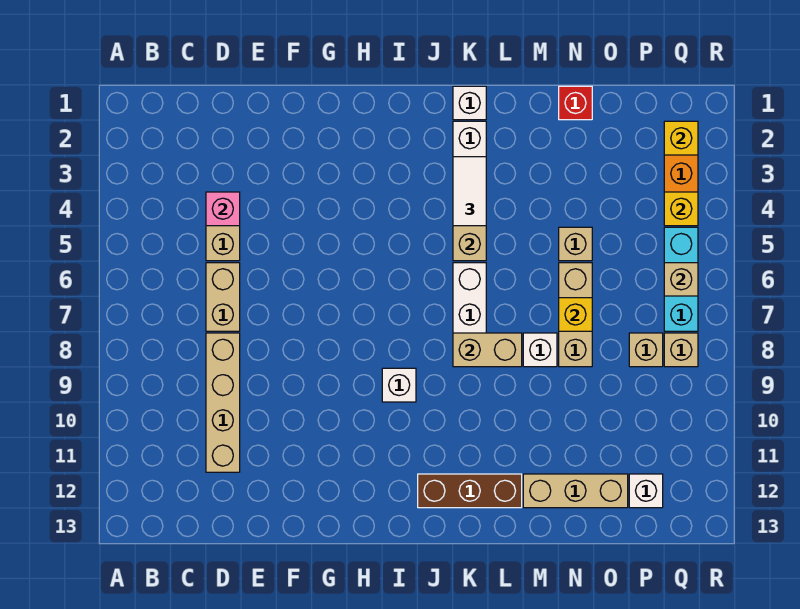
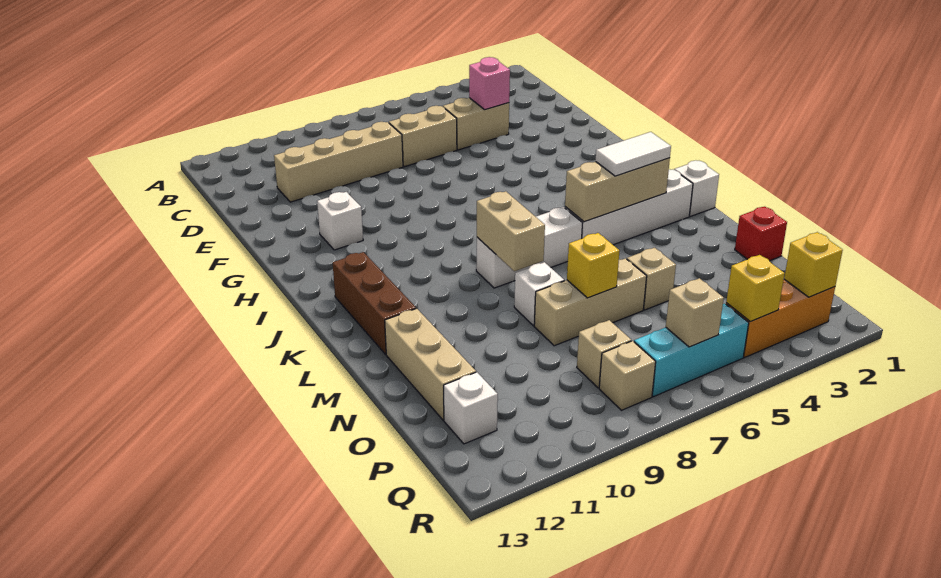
white brick I9 level 1 -> white brick G11 level 1

